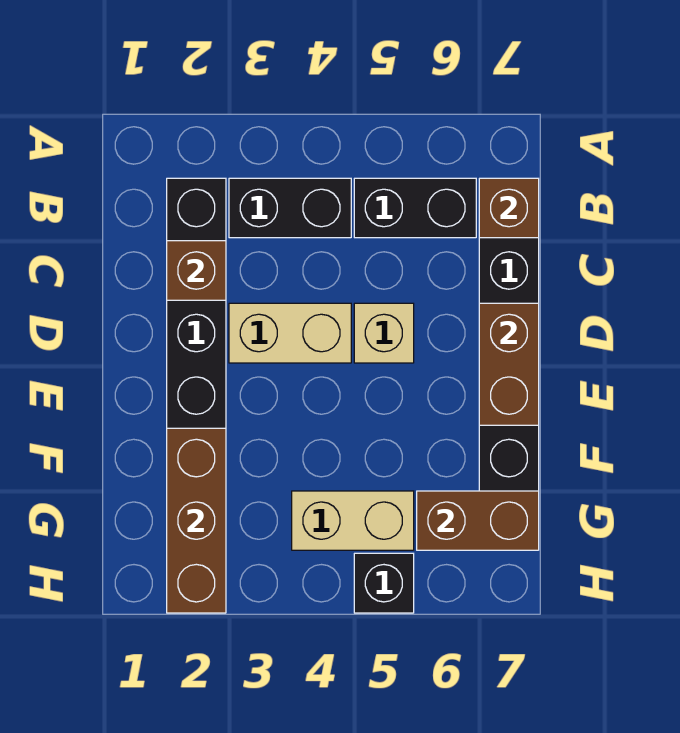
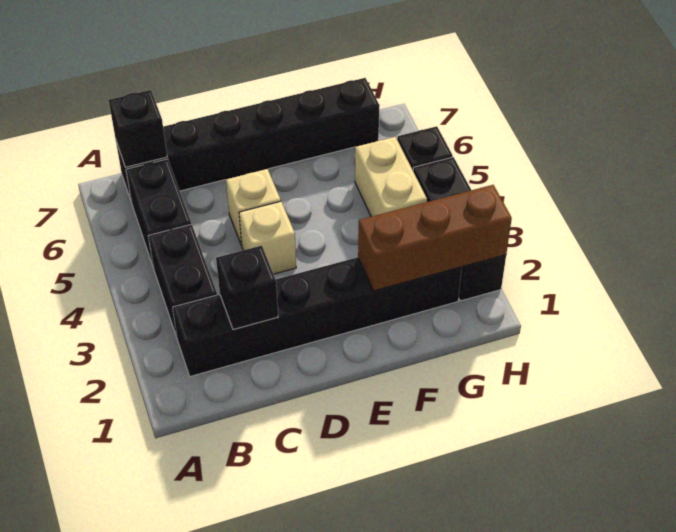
brown brick B7 level 2 -> black brick B7 level 2
brown brick C2 level 2 -> black brick C2 level 2
tan brick D3:D4 level 1 -> tan brick D4 level 1
brown brick D7:E7 level 2 -> none
brown brick G6:G7 level 2 -> none
none -> black brick H2:H4 level 1

